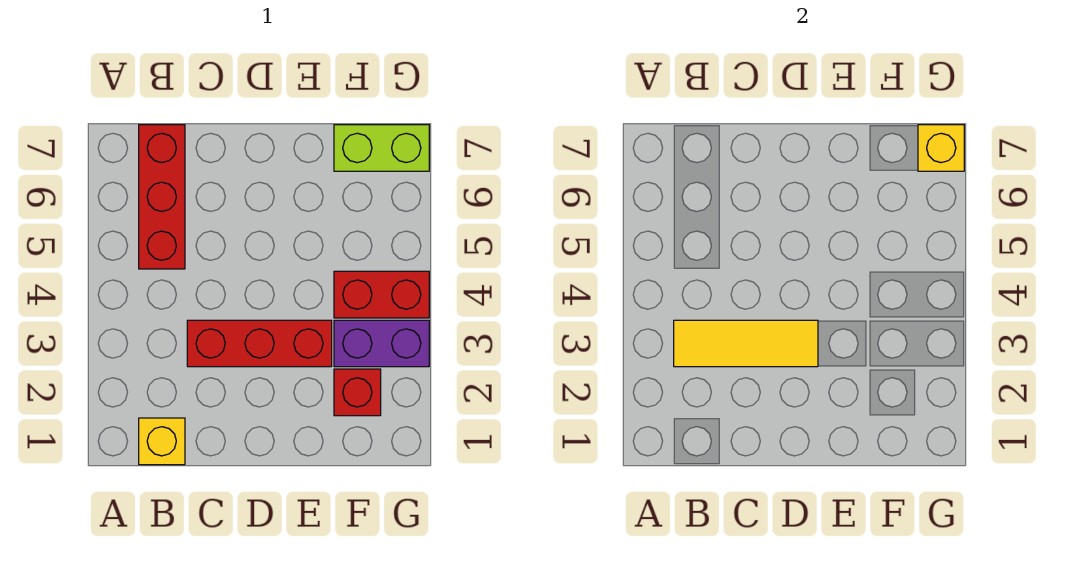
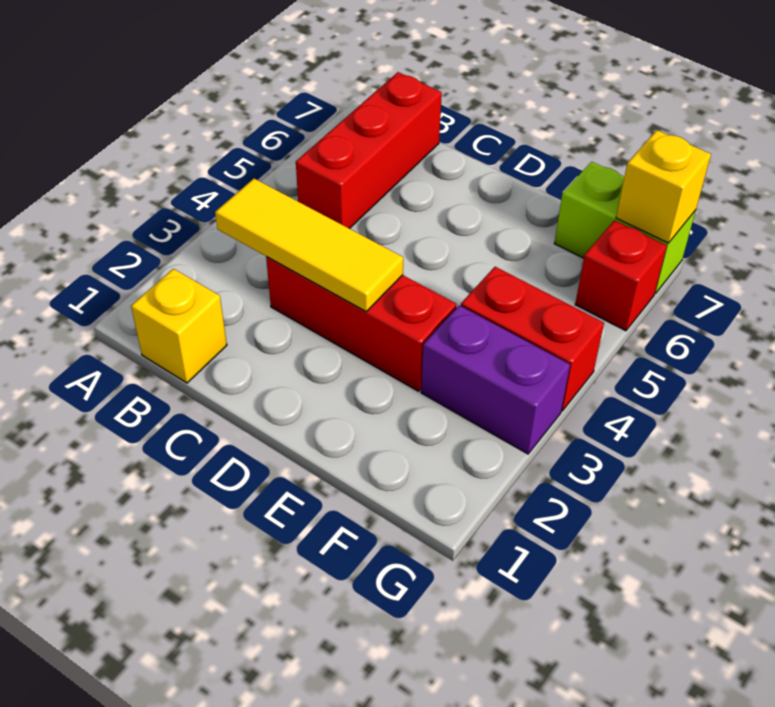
red brick F2 level 1 -> red brick G6 level 1

